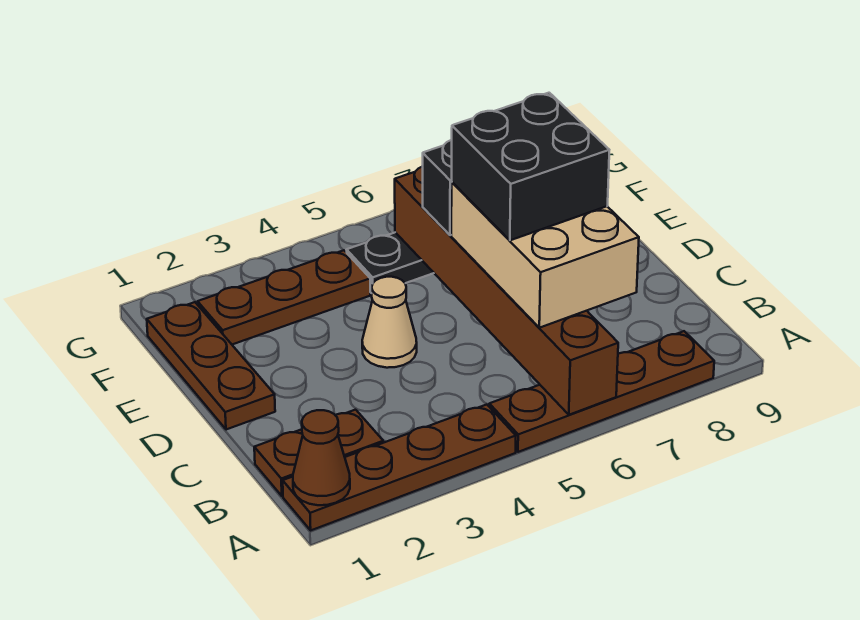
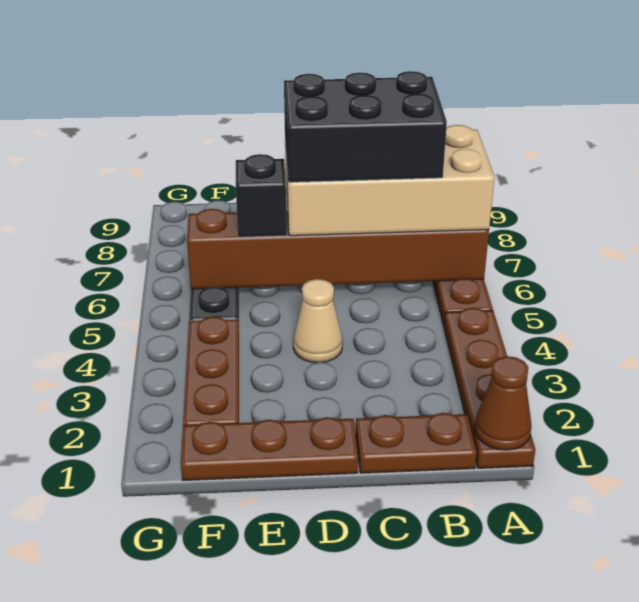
brown plate B1:B2 level 1 -> brown plate B1:C1 level 1
tan brick B6:D7 level 3 -> tan brick A6:D7 level 3
black brick C6:D7 level 4 -> black brick B6:D7 level 4

